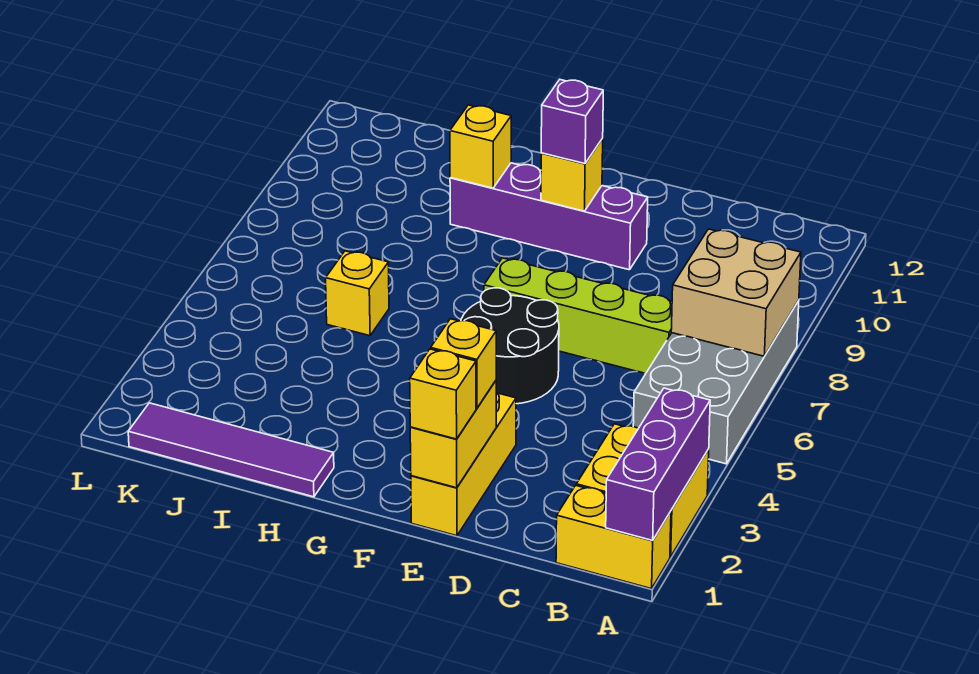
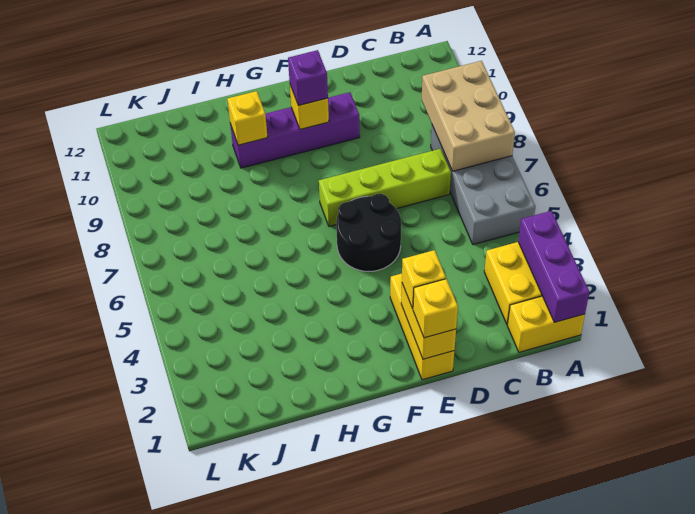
tan brick A7:B8 level 2 -> tan brick A7:B9 level 2
purple tile H1:K1 level 1 -> none
yellow brick I6 level 1 -> none

